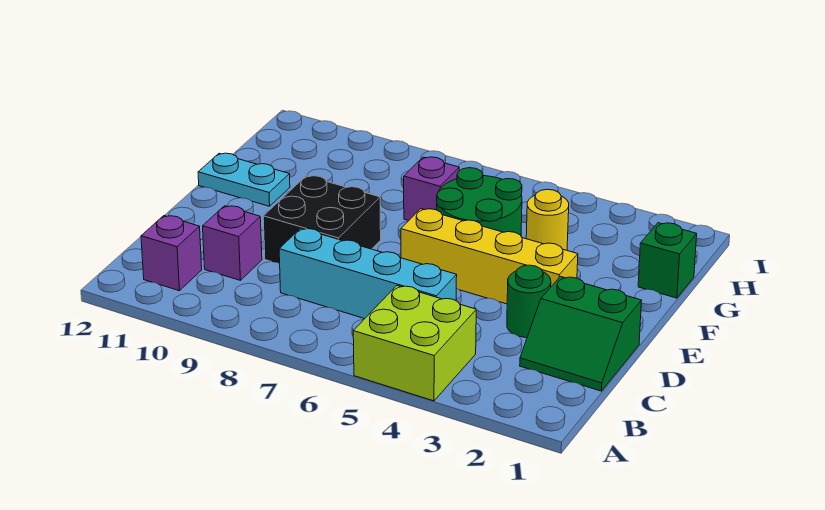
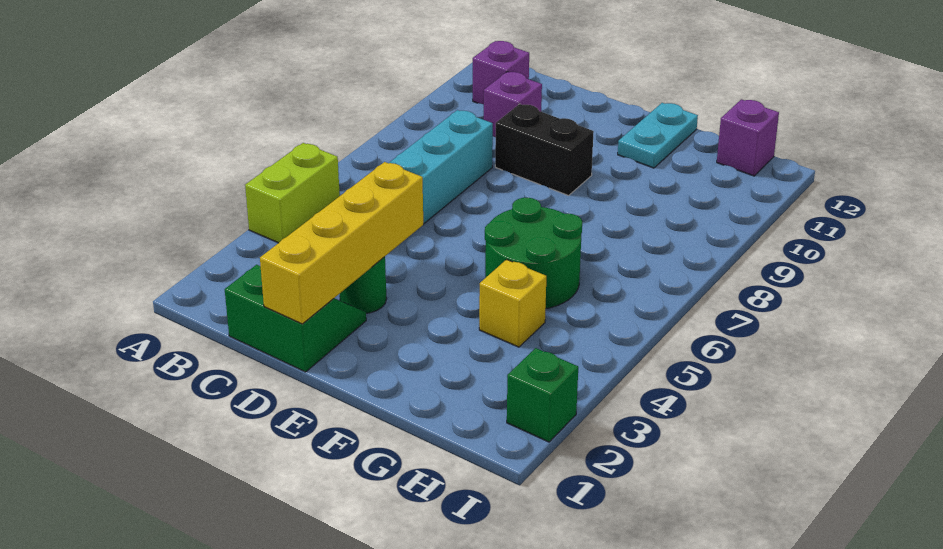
lime brick A4:B5 level 1 -> lime brick A4:A5 level 1
green slope C1:D2 level 1 top D -> green slope C1:D2 level 1 top 1
black brick D8:E9 level 1 -> black brick D9:E9 level 1
yellow brick E3:E6 level 1 -> yellow brick D1:D4 level 2
green brick G1 level 1 -> green brick I2 level 1
yellow round brick G4 level 1 -> yellow brick G4 level 1
purple brick G7 level 1 -> purple brick H12 level 1

